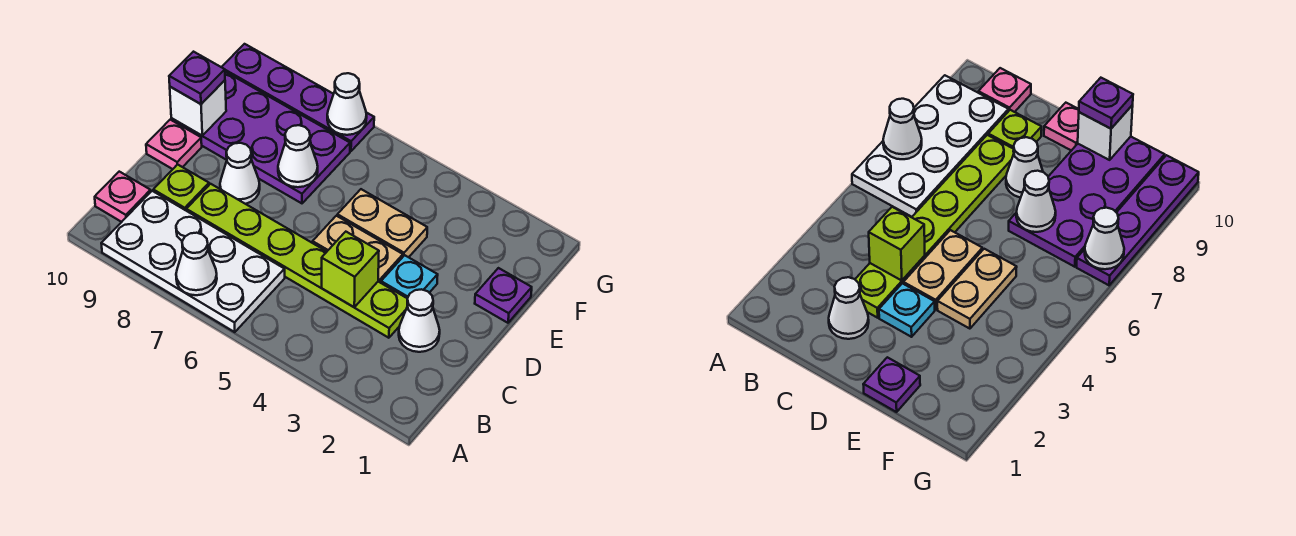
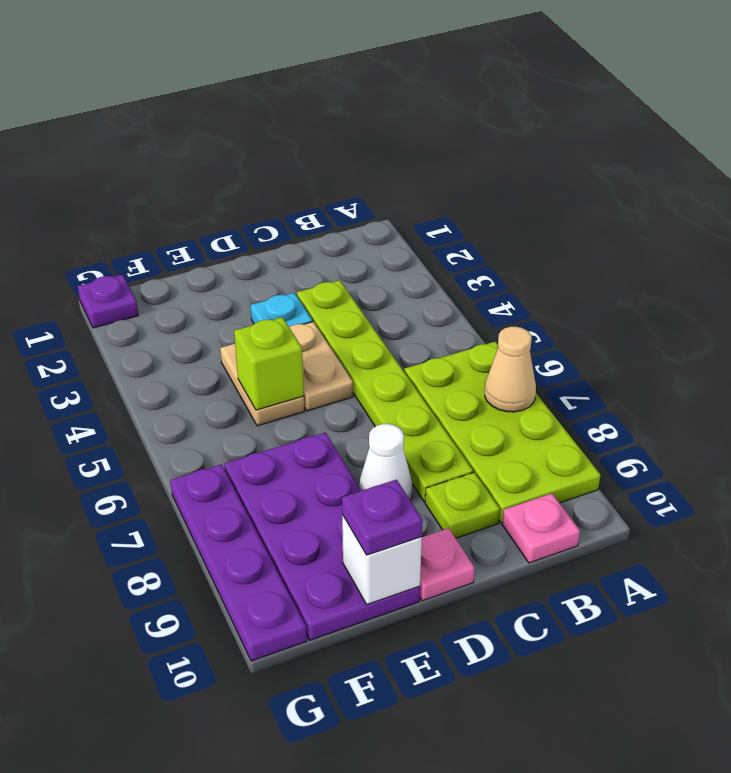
white plate A6:B9 level 1 -> lime plate A6:B9 level 1
white cone A7 level 2 -> tan cone A7 level 2
white cone C2 level 1 -> none
lime brick C4 level 2 -> lime brick E5 level 2
purple plate E1 level 1 -> purple plate G1 level 1
white cone E7 level 2 -> none
white cone G7 level 2 -> none

